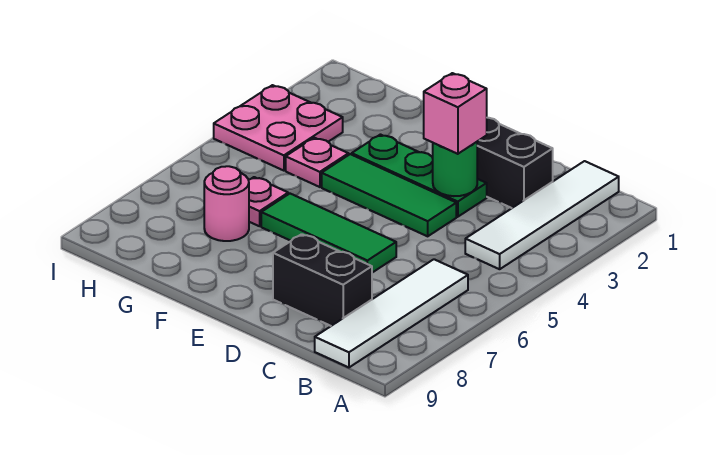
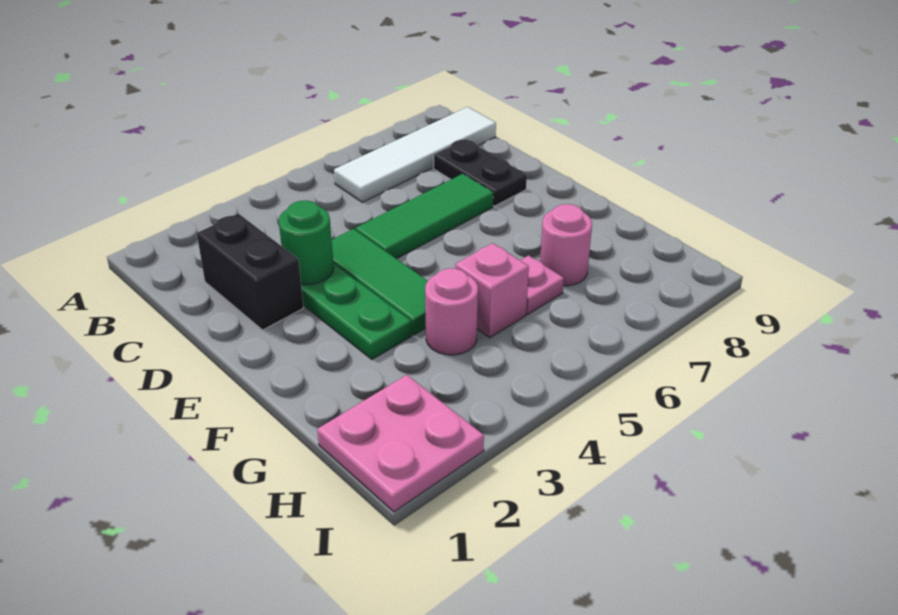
white tile B1:B4 level 1 -> none
black brick C8:D8 level 1 -> black plate C8:D8 level 1
pink brick D3 level 3 -> pink brick G5 level 1
green tile D6:F6 level 1 -> green tile D5:D7 level 1
pink plate G4 level 1 -> pink round brick G4 level 1
pink plate H3:I4 level 1 -> pink plate H1:I2 level 1

